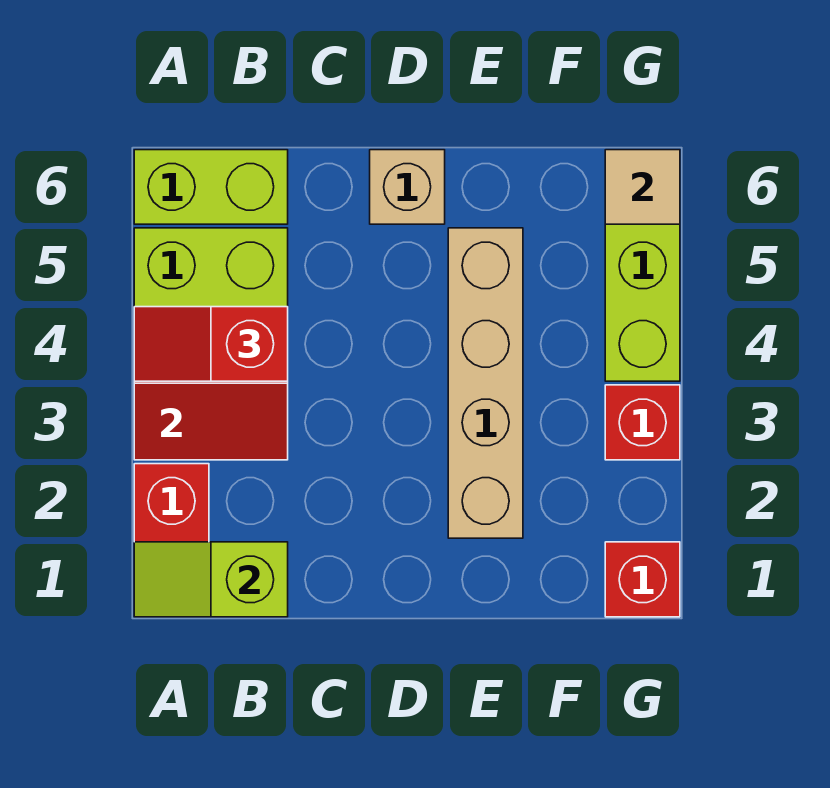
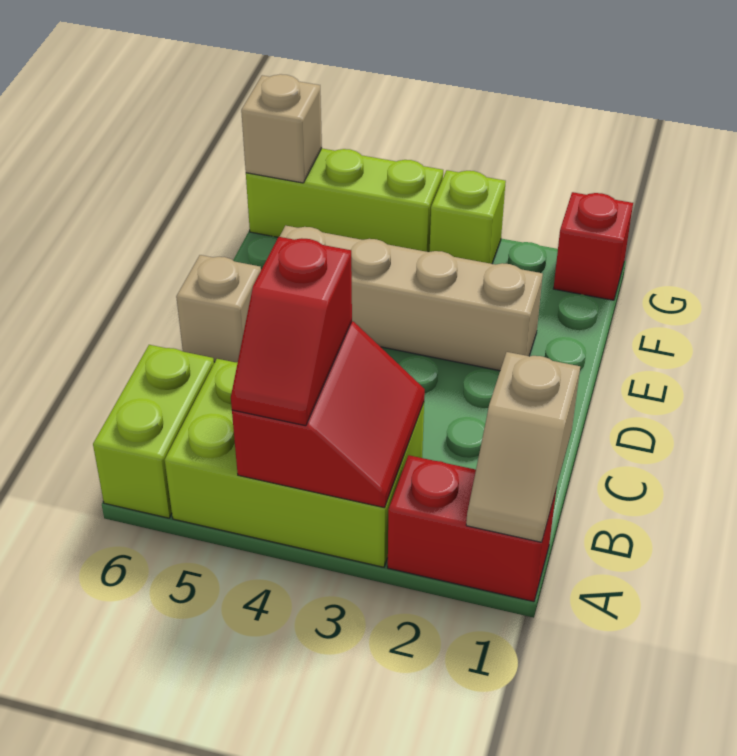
lime slope A1:B1 level 2 top B -> tan slope A1:B1 level 2 top B
red brick G3 level 1 -> lime brick G3 level 1
tan tile G6 level 2 -> tan brick G6 level 2

